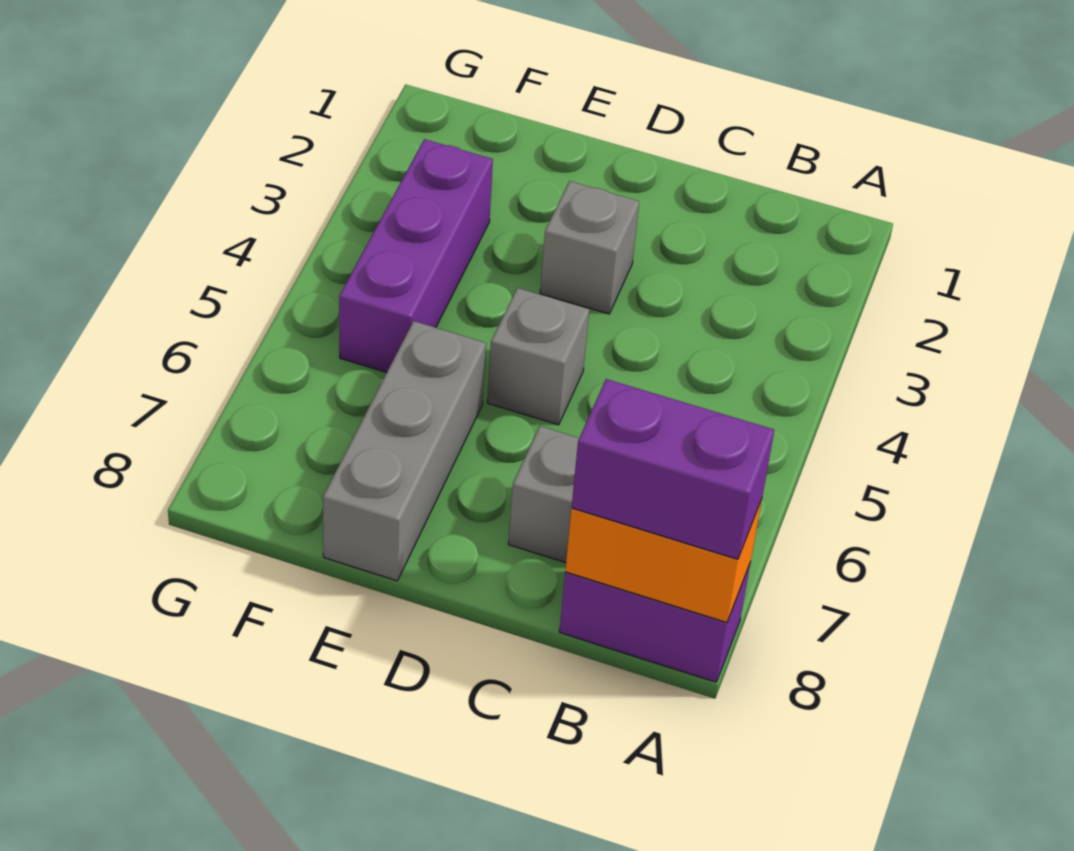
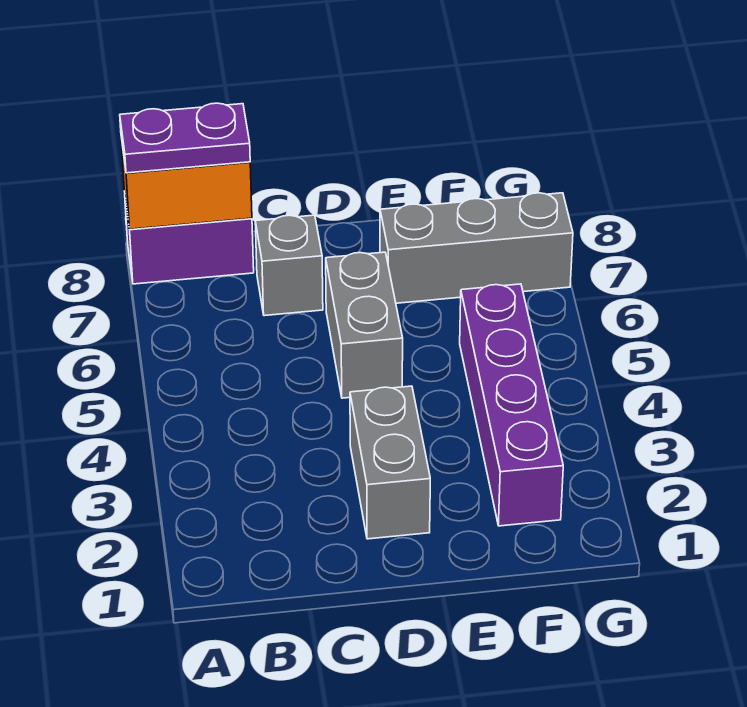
purple brick A8:B8 level 3 -> purple plate A8:B8 level 3
grey brick D3 level 1 -> grey brick D2:D3 level 1
grey brick D5 level 1 -> grey brick D5:D6 level 1
grey brick E6:E8 level 1 -> grey brick E7:G7 level 1
purple brick F3:F5 level 1 -> purple brick F2:F5 level 1

